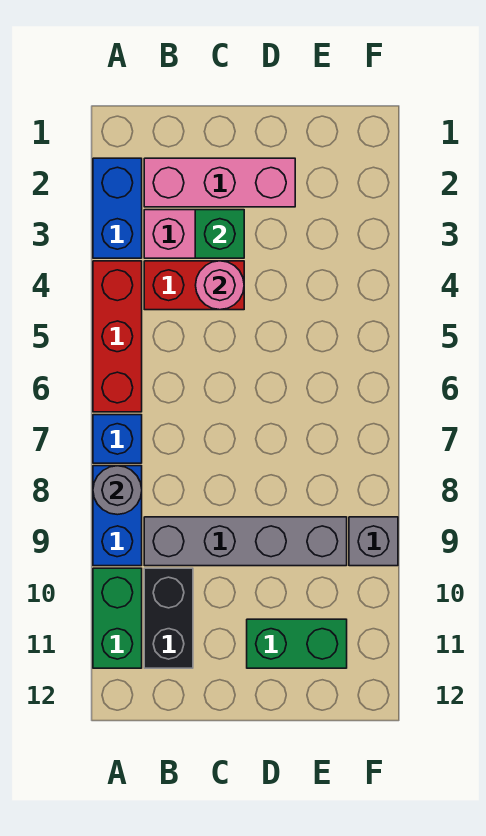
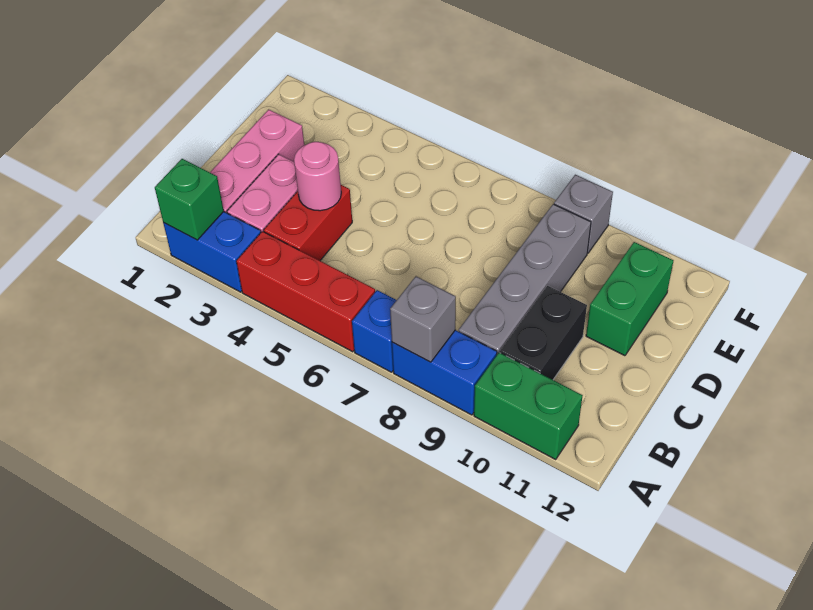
grey round brick A8 level 2 -> grey brick A8 level 2
black brick B10:B11 level 1 -> black brick B10:C10 level 1
green brick C3 level 2 -> green brick A2 level 2

